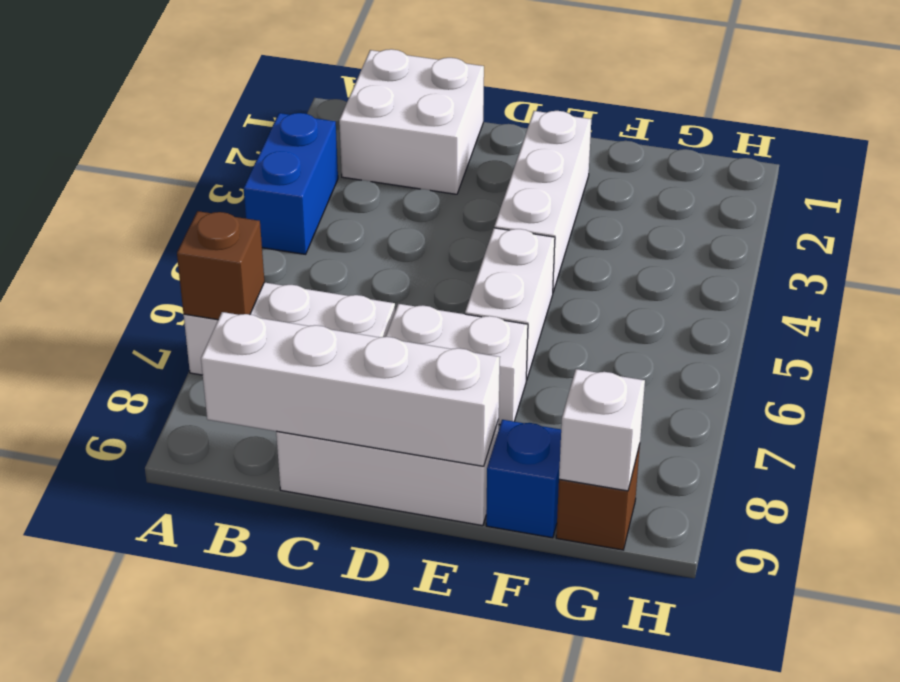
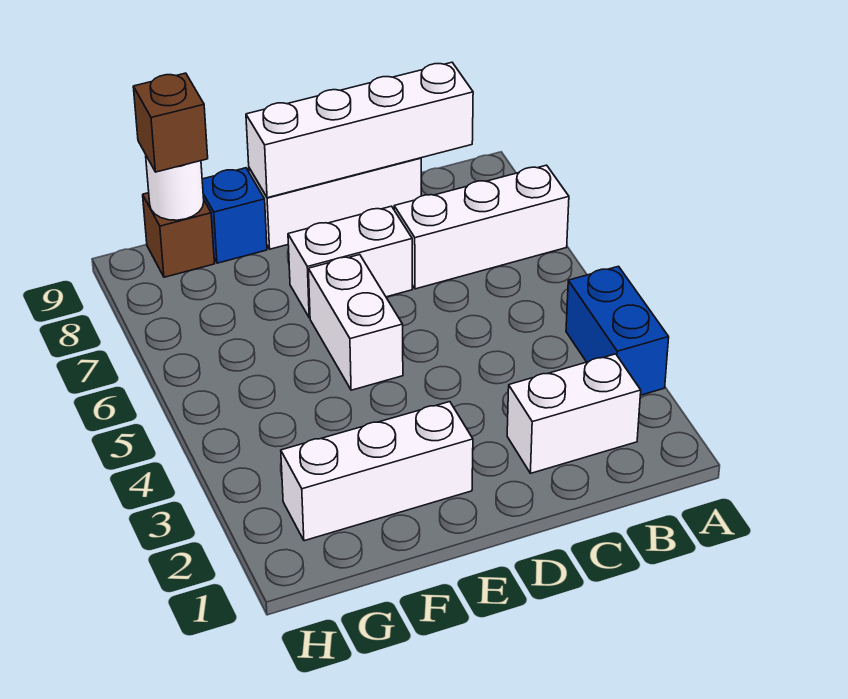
brown brick A7 level 2 -> brown brick G9 level 3
white brick B1:C2 level 1 -> white brick B2:C2 level 1
white brick E2:E4 level 1 -> white brick E2:G2 level 1
white brick G9 level 2 -> white round brick G9 level 2

